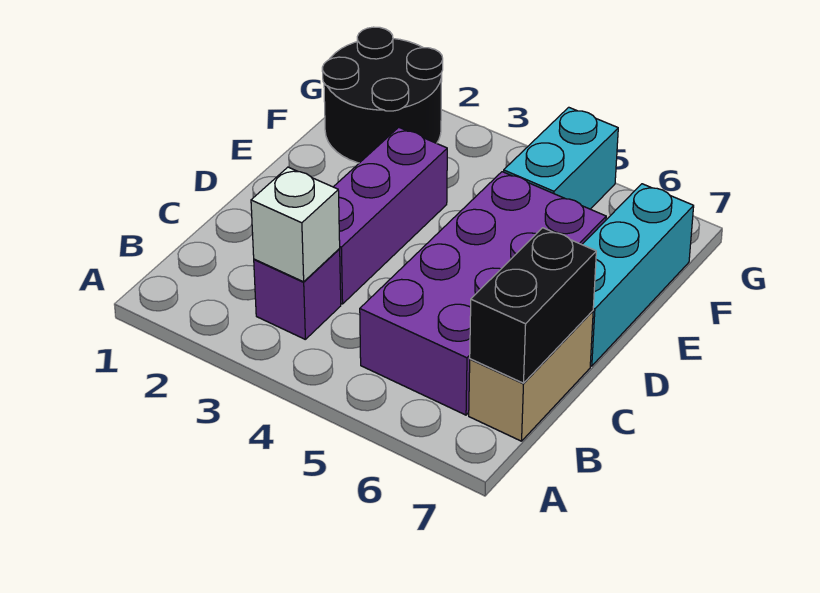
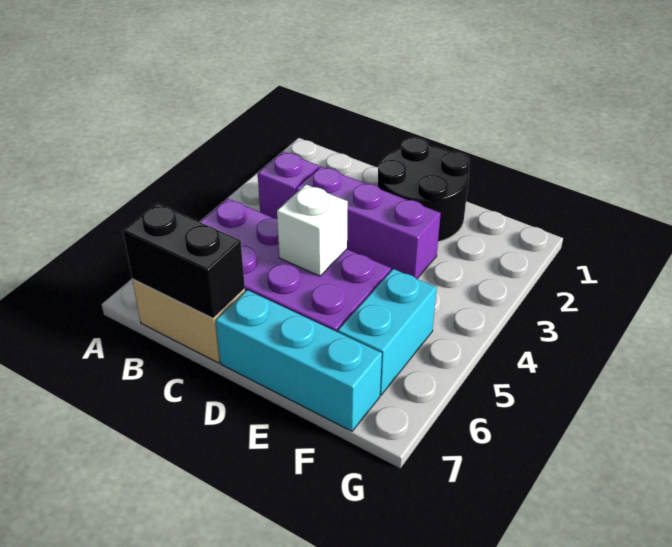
white brick B3 level 2 -> white brick D5 level 2
black round brick F1:G2 level 1 -> black round brick D1:E2 level 1
cyan brick F5:G5 level 1 -> cyan brick F5:F6 level 1

